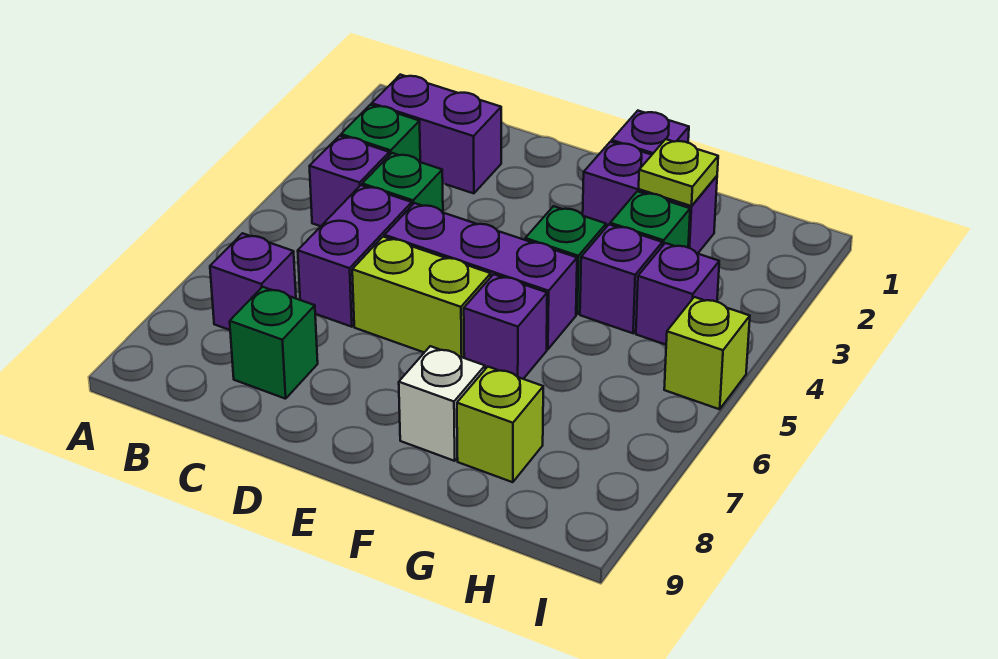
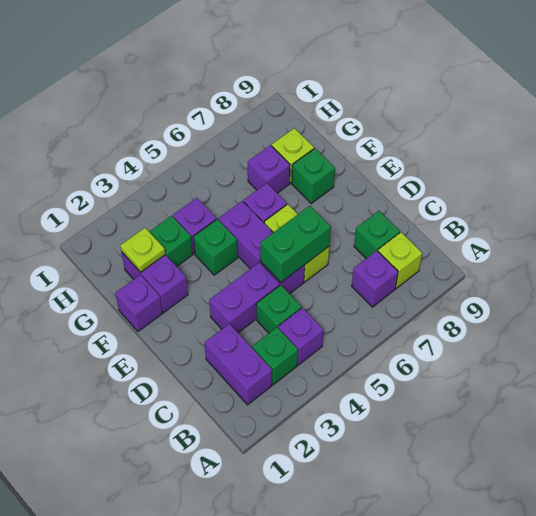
purple brick C5:C6 level 1 -> purple brick D3:D4 level 1
none -> green brick D5:D6 level 2
white brick F8 level 1 -> green brick F8 level 1
purple brick H4 level 1 -> purple brick G7 level 1
lime brick I5 level 1 -> lime brick B8 level 1

